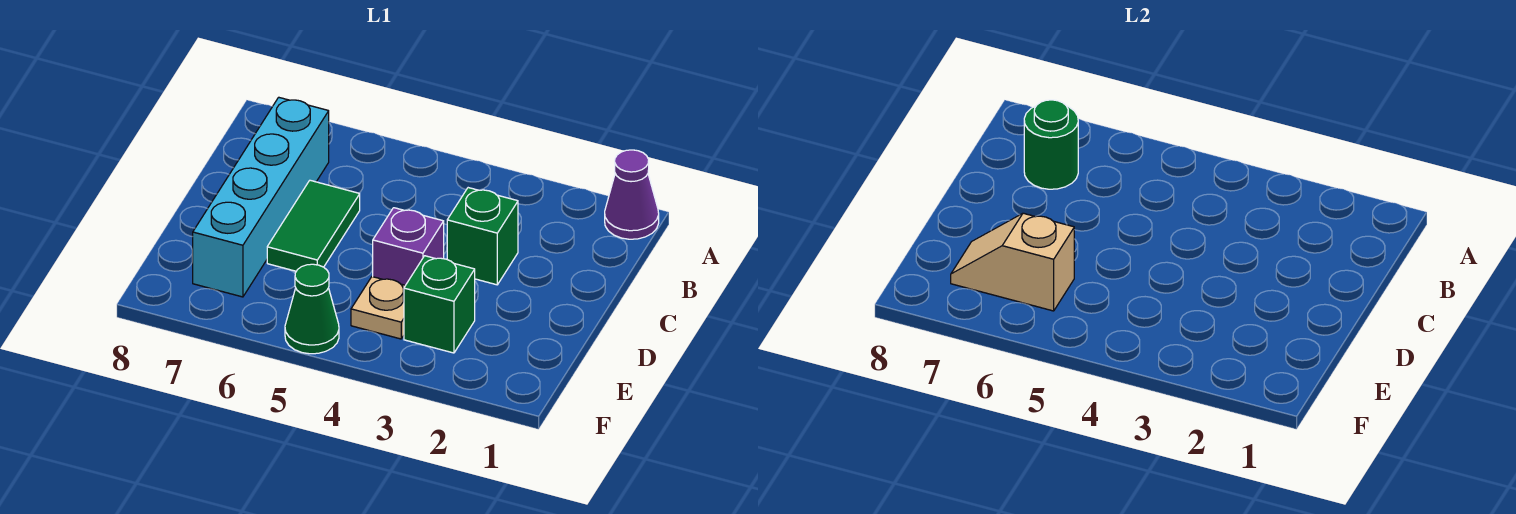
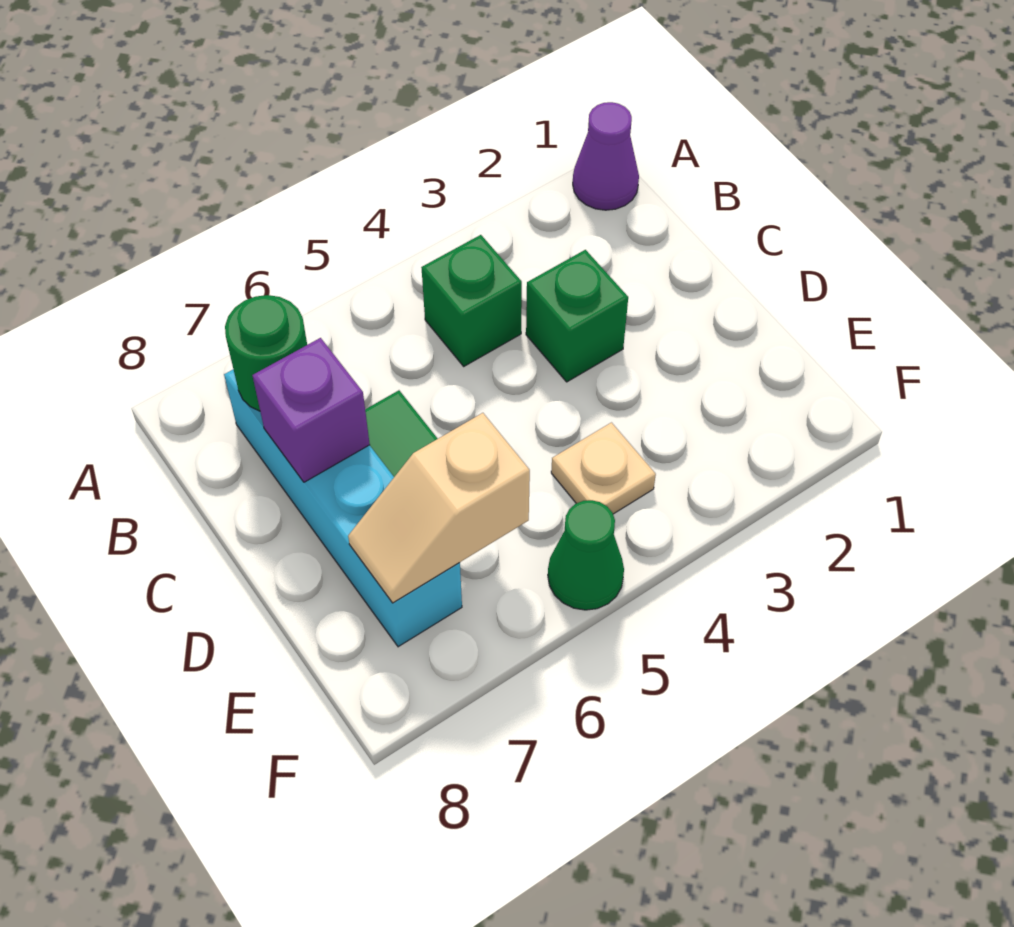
purple brick D4 level 1 -> purple brick C7 level 2
green brick E3 level 1 -> green brick B4 level 1

